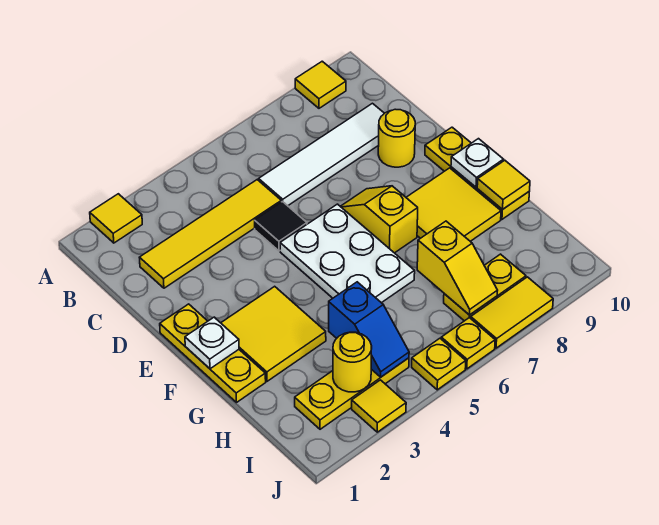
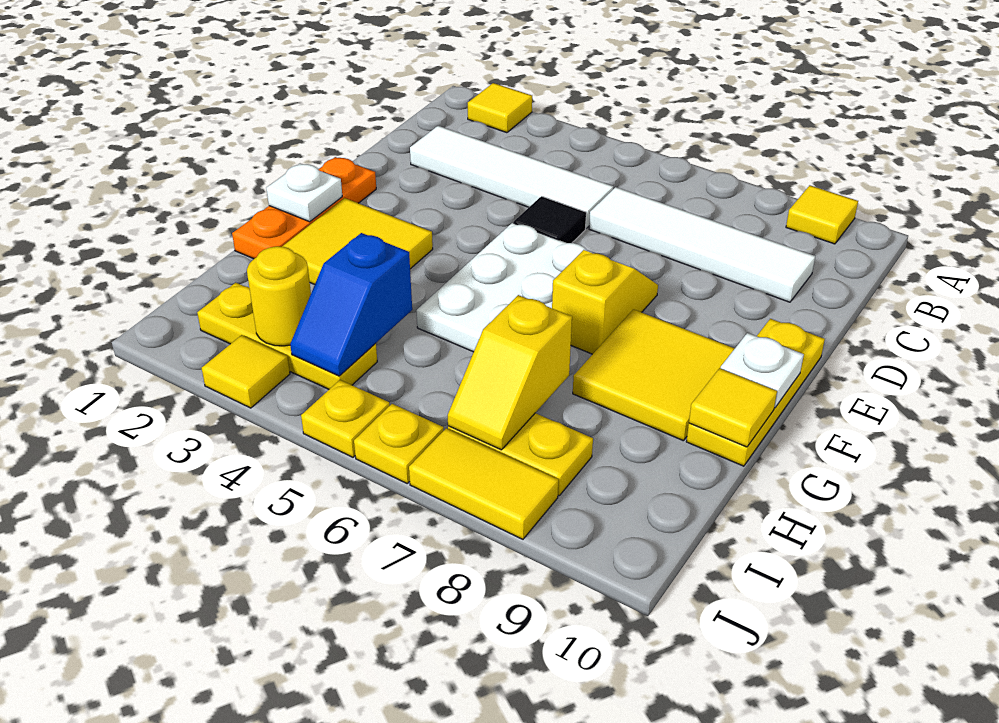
yellow tile C2:C5 level 1 -> white tile C2:C5 level 1
yellow round brick D9 level 1 -> none
yellow plate E1:G1 level 1 -> orange plate E1:G1 level 1

